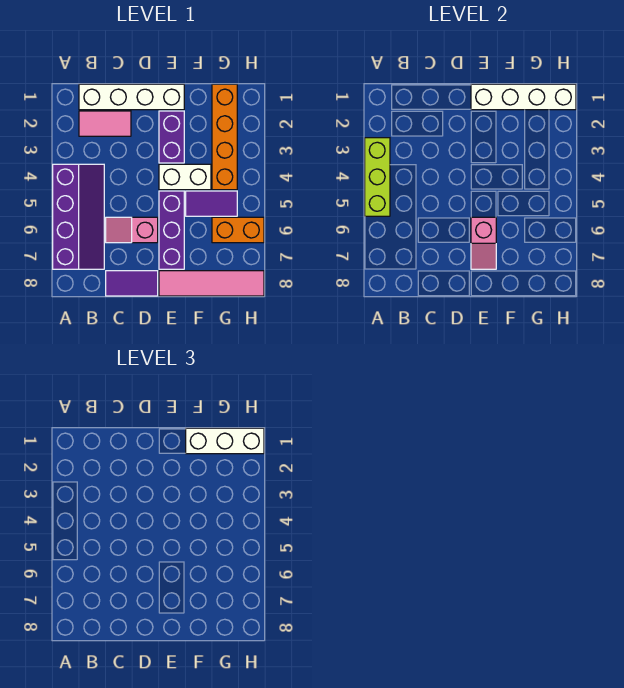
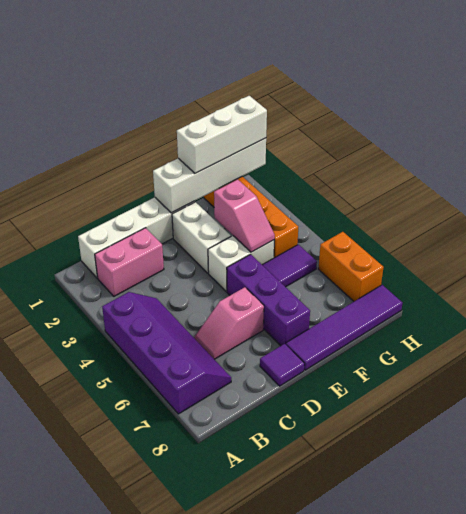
lime brick A3:A5 level 2 -> none
pink tile B2:C2 level 1 -> pink brick B2:C2 level 1
purple tile C8:D8 level 1 -> purple tile D8 level 1
purple brick E2:E3 level 1 -> white brick E2:E3 level 1
pink slope E6:E7 level 2 top 6 -> pink slope F3:F4 level 2 top 3
pink tile E8:H8 level 1 -> purple tile E8:H8 level 1
orange brick G6:H6 level 1 -> orange brick H6:H7 level 1

